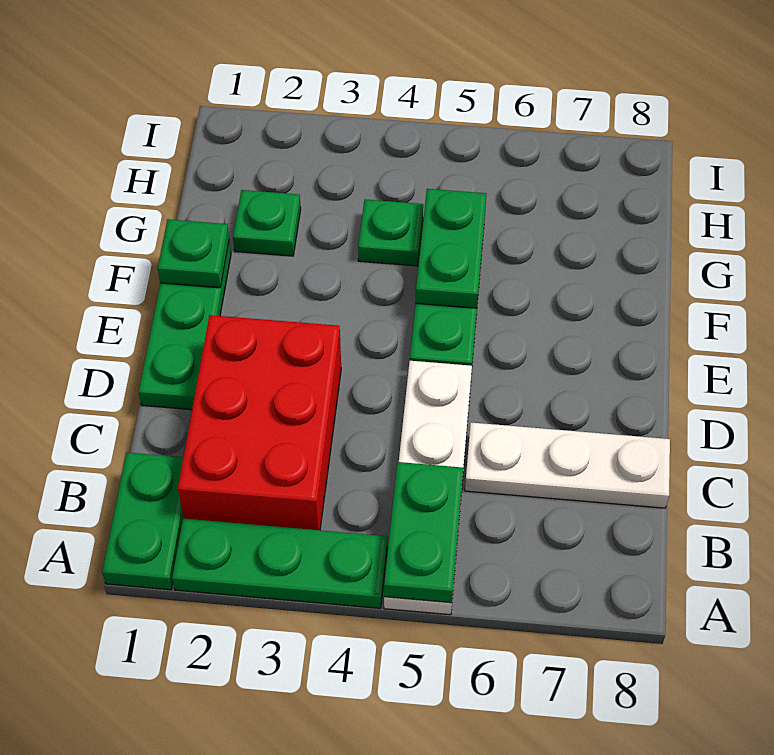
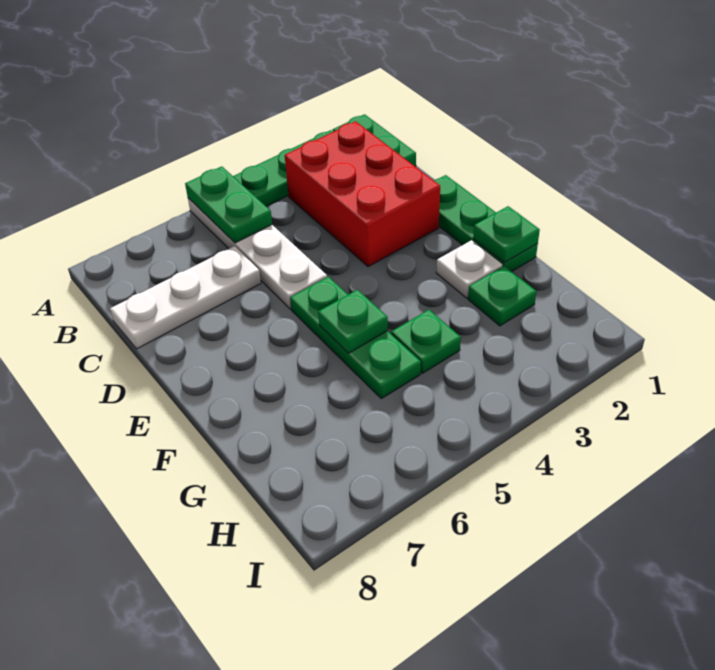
none -> white plate F2 level 1
green plate F5:G5 level 2 -> green plate F5 level 2

